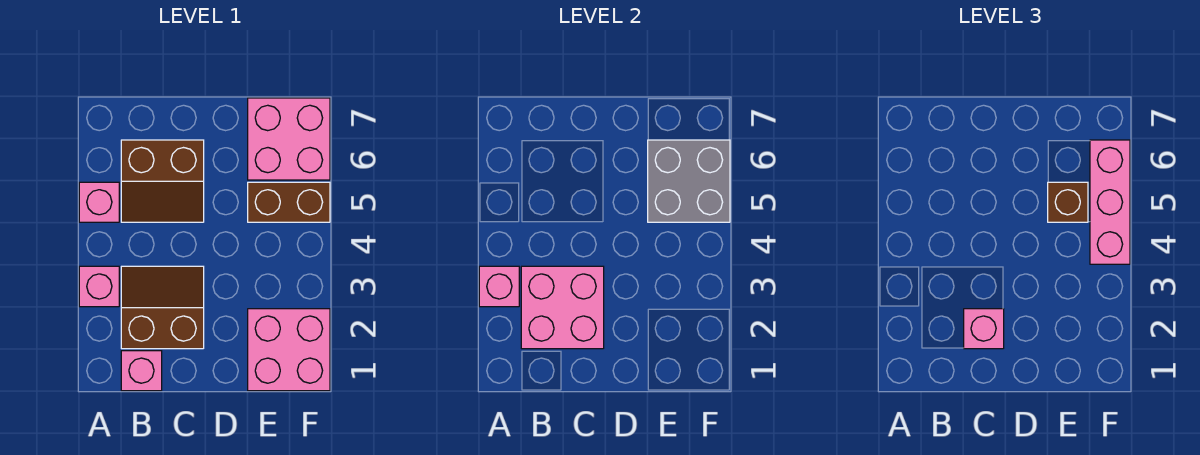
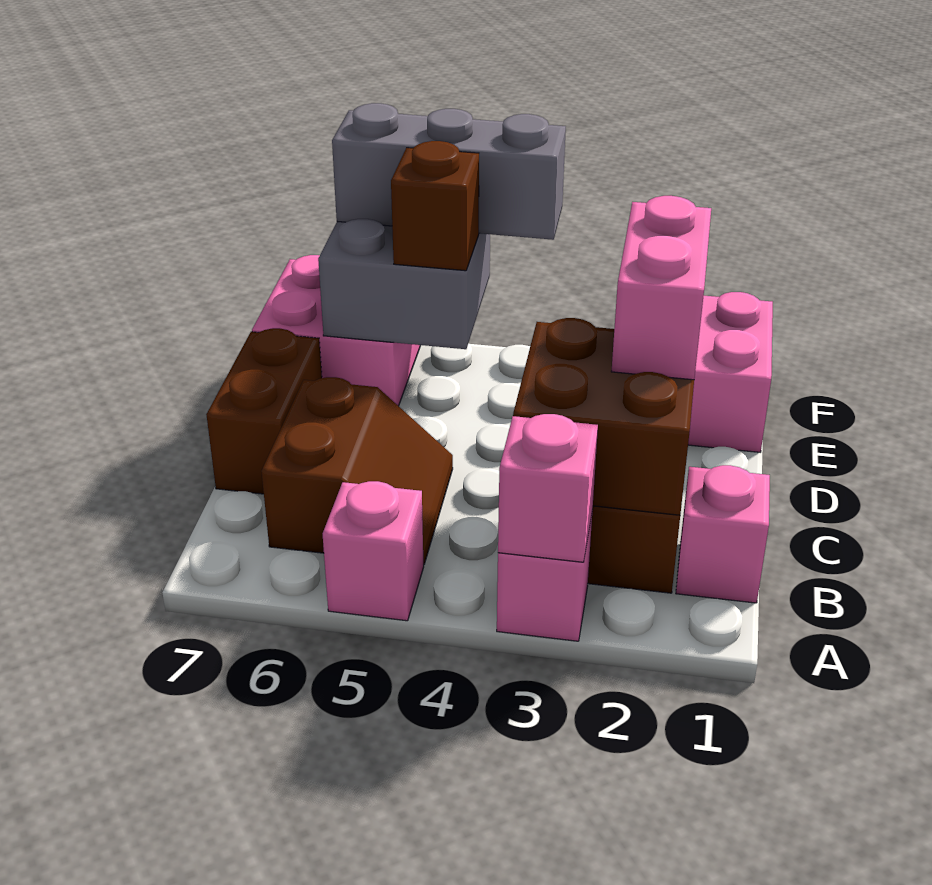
pink brick B2:C3 level 2 -> brown brick B2:C3 level 2
pink brick C2 level 3 -> pink brick C2:D2 level 3
brown brick E5:F5 level 1 -> brown brick C7:D7 level 1
pink brick F4:F6 level 3 -> grey brick F4:F6 level 3

